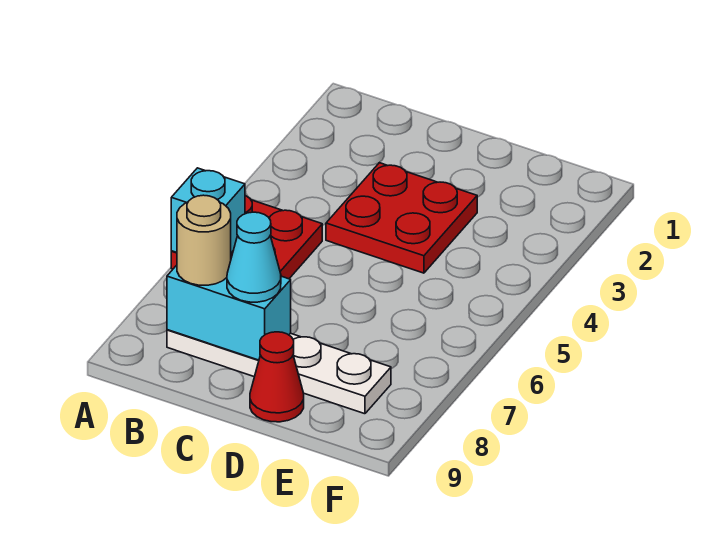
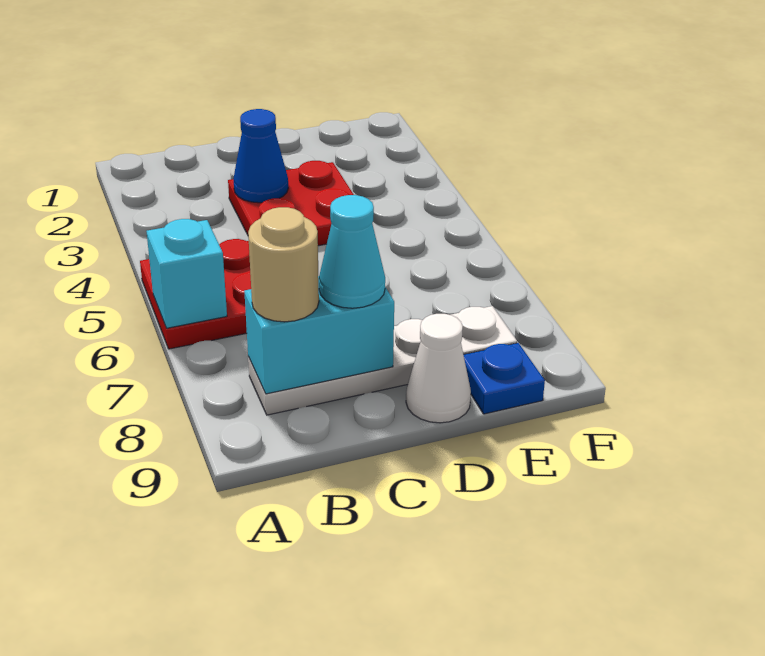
none -> blue cone C3 level 2
red cone D9 level 1 -> white cone D9 level 1
none -> blue plate E9 level 1

